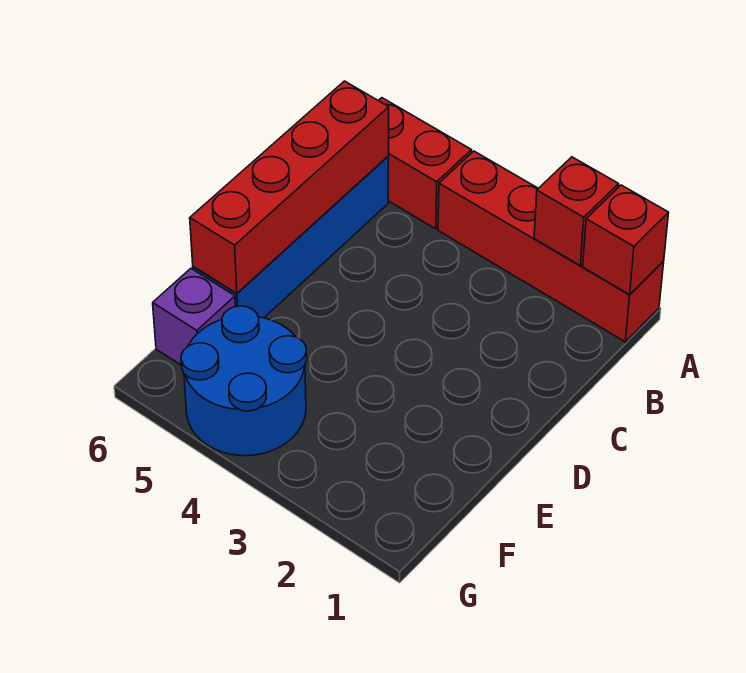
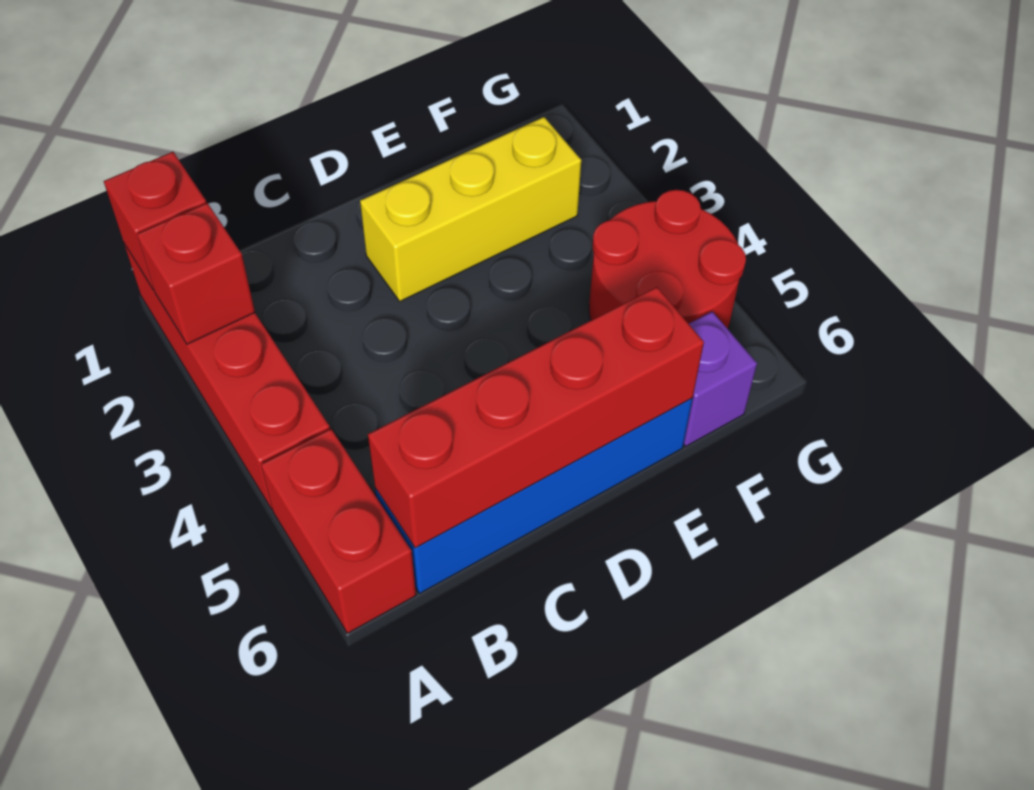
none -> yellow brick D2:F2 level 1
blue round brick F4:G5 level 1 -> red round brick F4:G5 level 1

